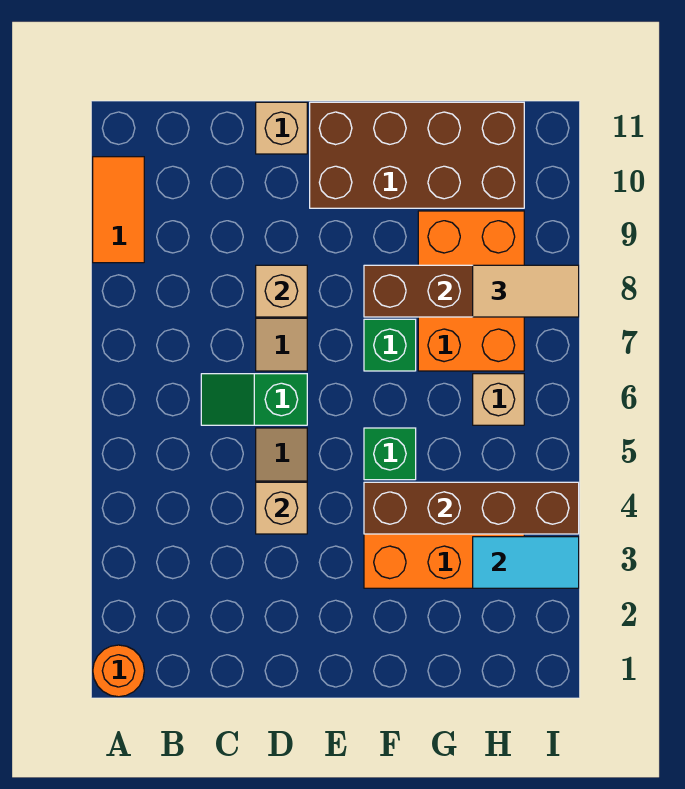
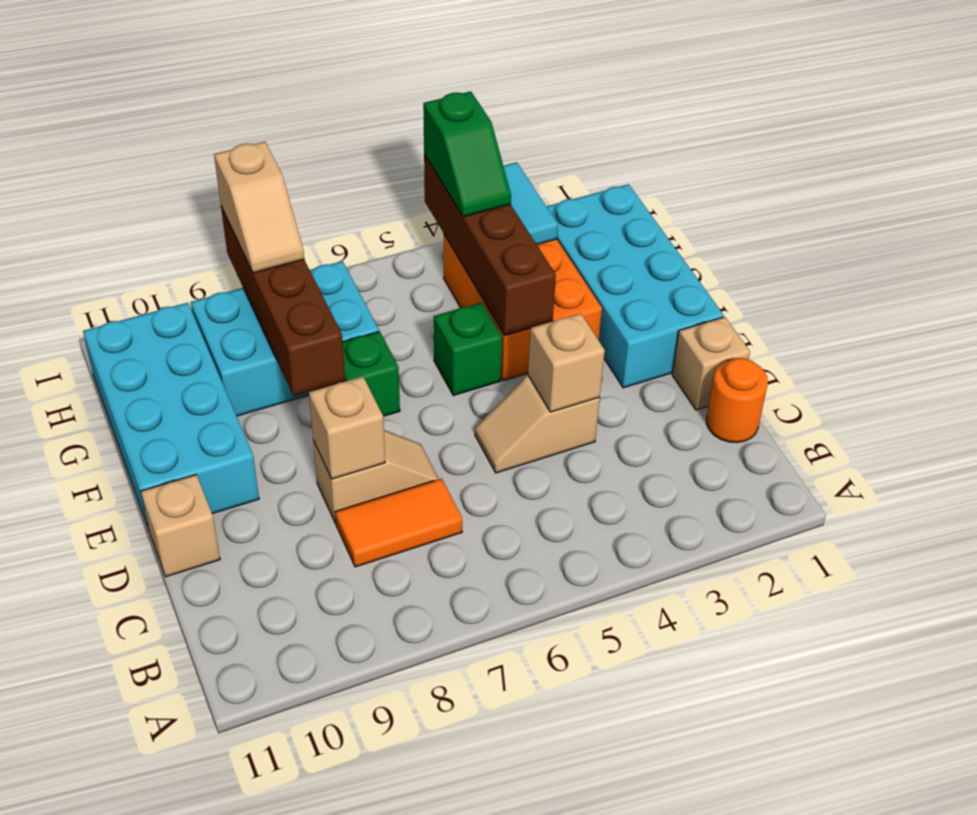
orange round brick A1 level 1 -> orange round brick C1 level 1
orange tile A9:A10 level 1 -> orange tile C7:C8 level 1
green slope C6:D6 level 1 top D -> green slope H4:I4 level 3 top I
none -> cyan brick E1:H2 level 1
brown brick E10:H11 level 1 -> cyan brick E10:H11 level 1
orange brick G7:H9 level 1 -> cyan brick G7:H9 level 1
tan brick H6 level 1 -> tan brick D1 level 1
tan tile H8:I8 level 3 -> tan slope H8:I8 level 3 top I

